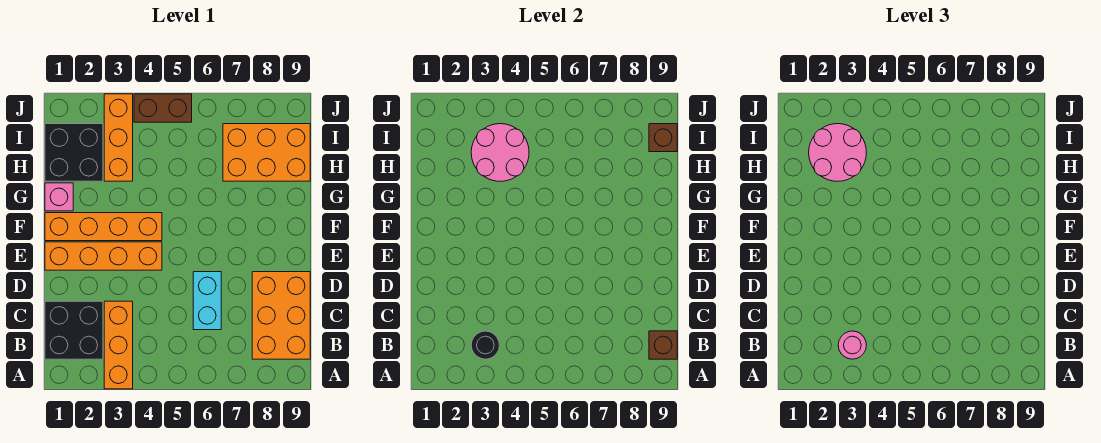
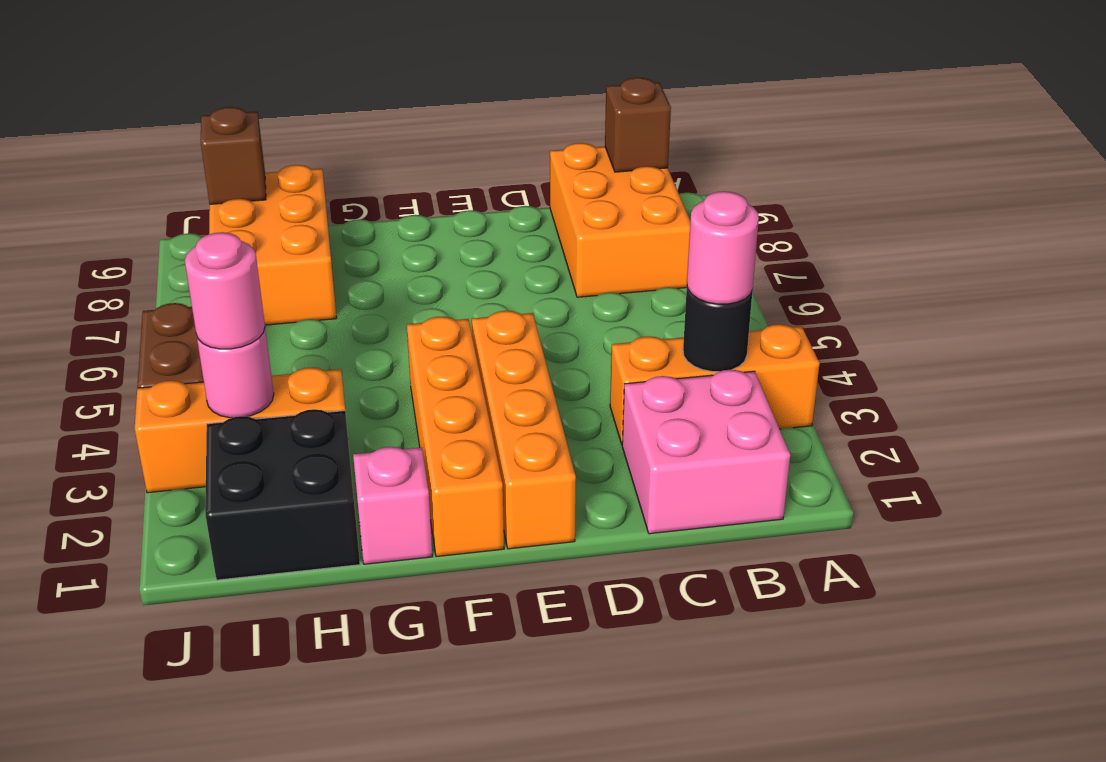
black brick B1:C2 level 1 -> pink brick B1:C2 level 1
orange brick B8:D9 level 1 -> orange brick B7:C9 level 1
cyan brick C6:D6 level 1 -> none
pink round brick H2:I3 level 3 -> pink round brick I3 level 3
pink round brick H3:I4 level 2 -> pink round brick I3 level 2

